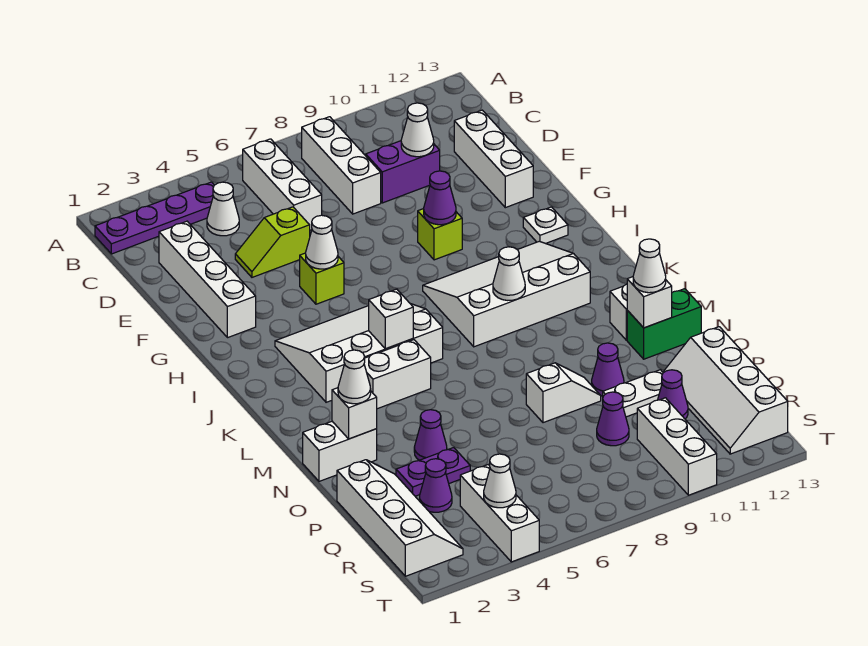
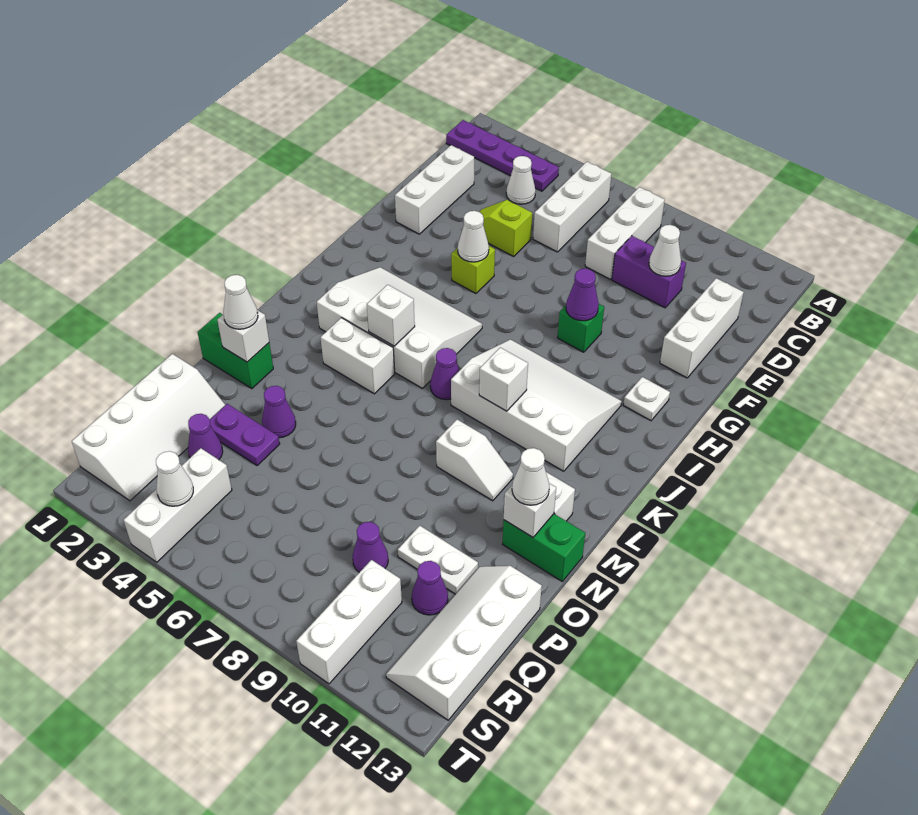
white brick D2:G2 level 1 -> white brick D2:F2 level 1
lime brick G9 level 1 -> green brick G9 level 1
white cone K9 level 2 -> white brick K9 level 2
white brick N1:N2 level 1 -> green brick N1:N2 level 1
white slope O8:O9 level 1 top 8 -> white slope M9:M10 level 1 top 9
purple cone O10 level 1 -> purple cone K7 level 1

